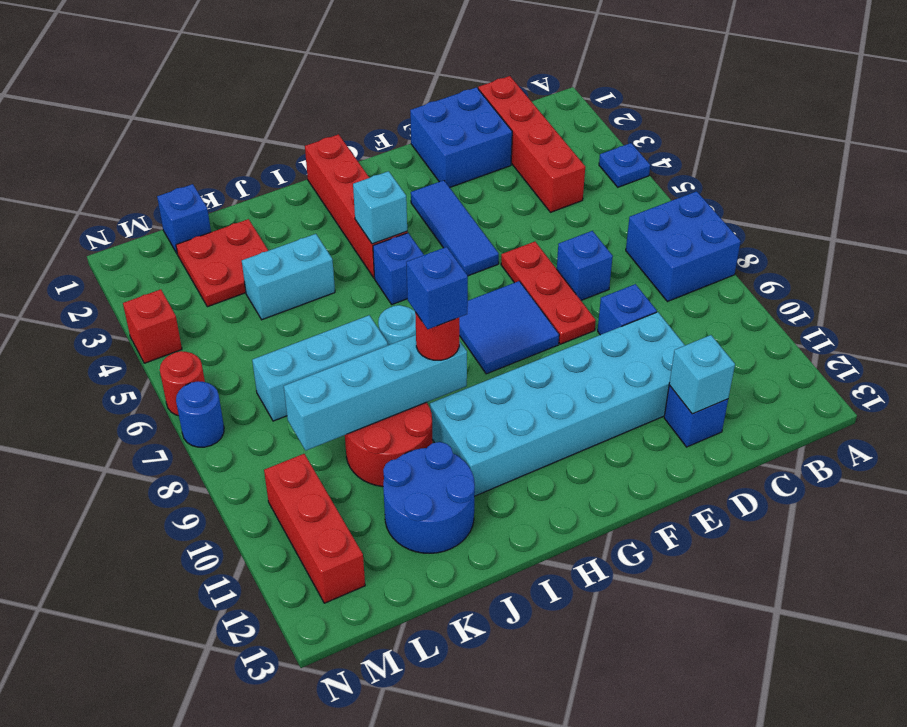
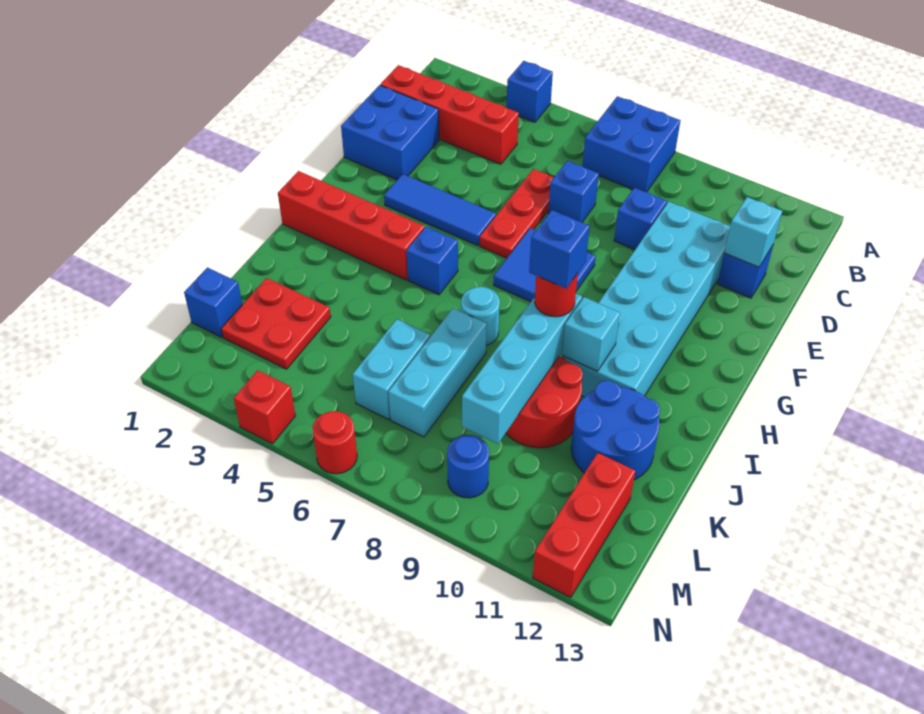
blue plate A4 level 1 -> blue brick A4 level 1
red plate E6:E8 level 1 -> red plate D6:F6 level 1
cyan brick H4 level 2 -> cyan brick I10 level 2
cyan brick J4:K4 level 1 -> cyan brick K6:L6 level 1
red brick M10:M12 level 1 -> red brick L12:N12 level 1
blue round brick N7 level 1 -> blue round brick M9 level 1

